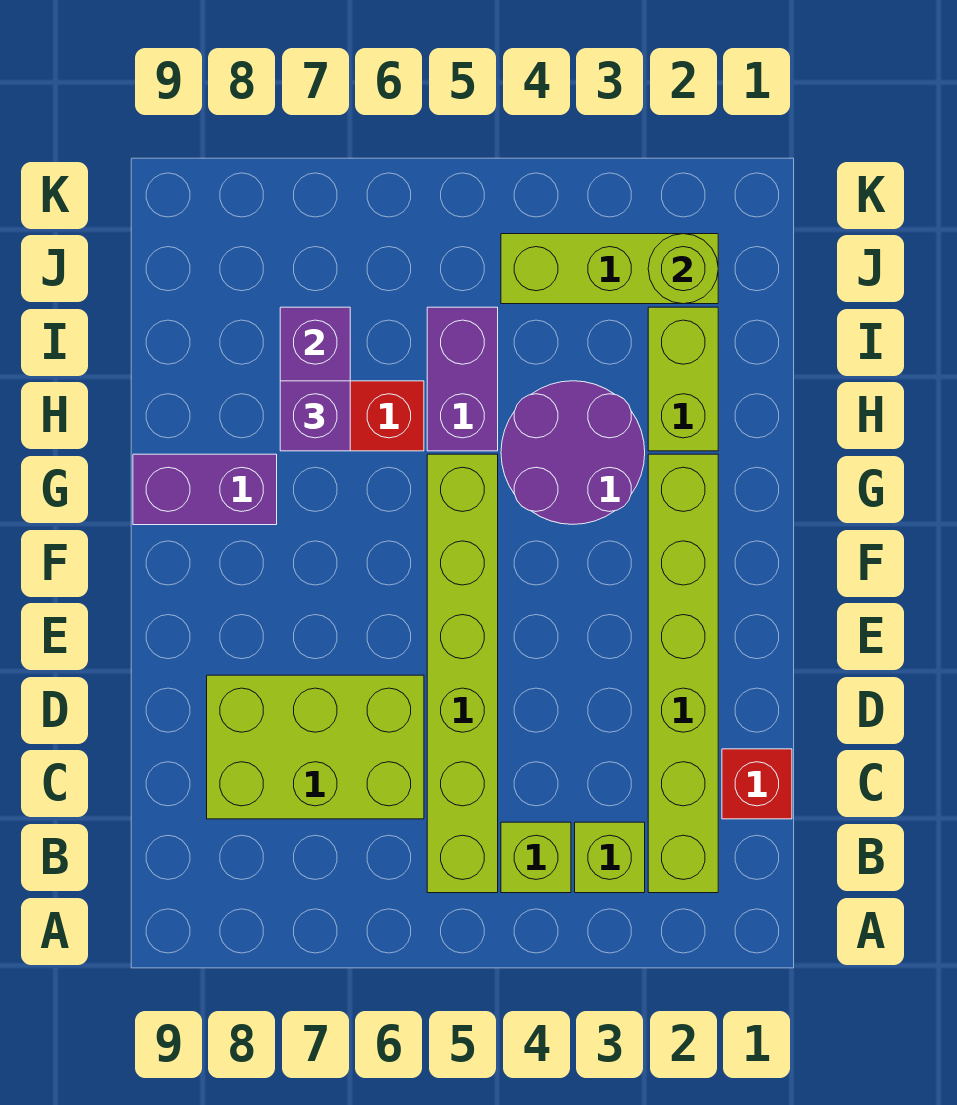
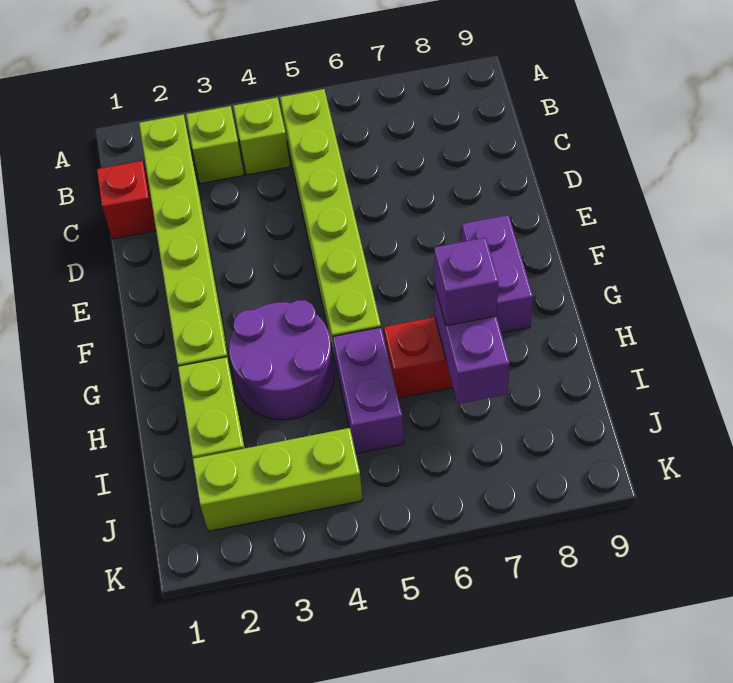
lime brick C6:D8 level 1 -> none
purple brick G8:G9 level 1 -> purple brick F8:G8 level 1
lime round brick J2 level 2 -> none

